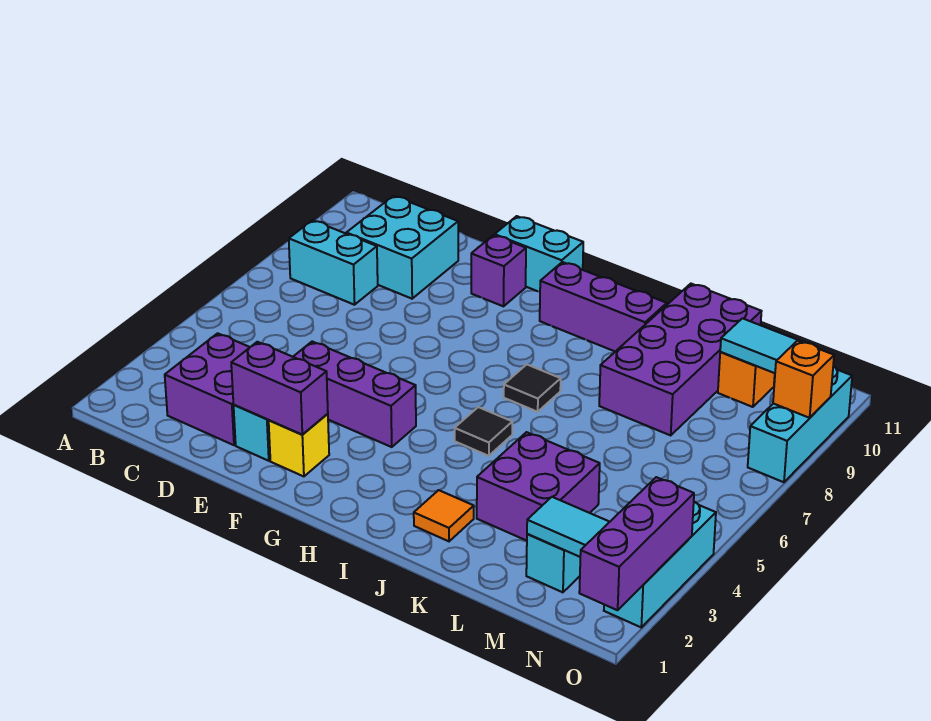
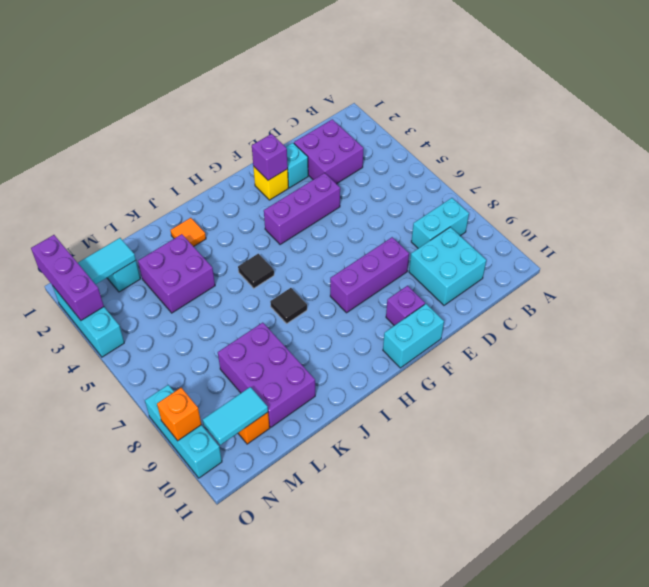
purple brick E2:F2 level 2 -> purple brick F2 level 2
purple brick H10:J10 level 1 -> purple brick E8:G8 level 1
purple brick K8:L11 level 1 -> purple brick K8:L10 level 1

